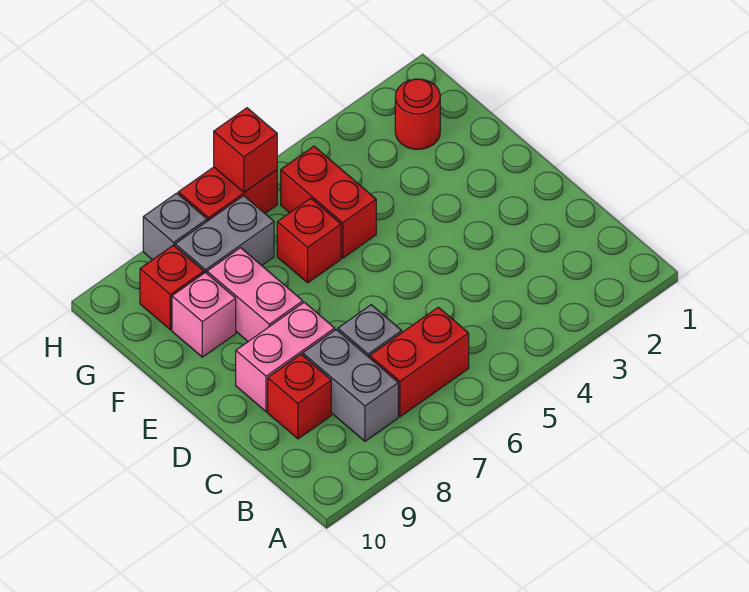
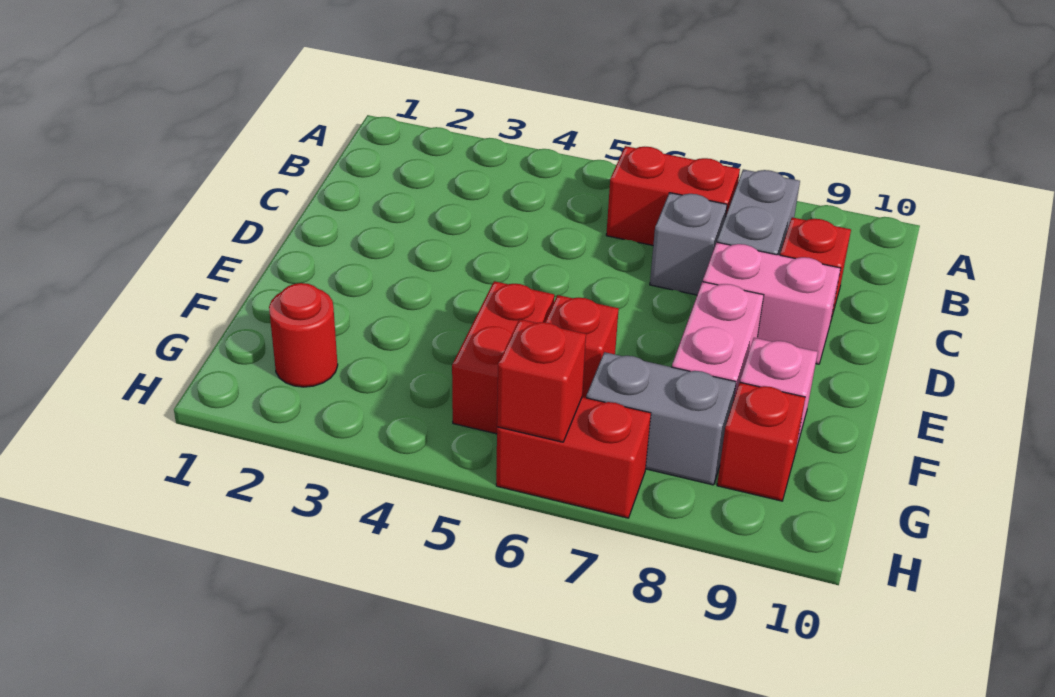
grey brick H8 level 1 -> none

